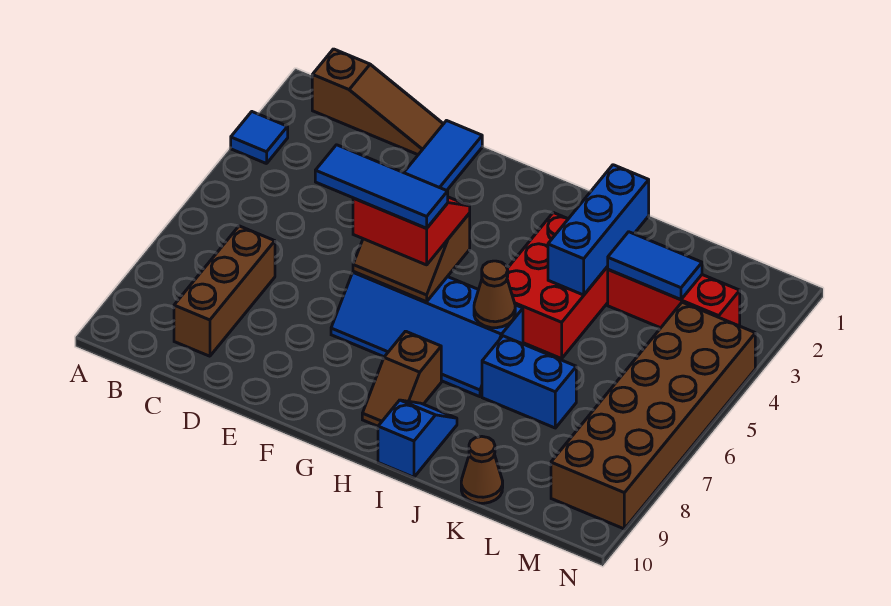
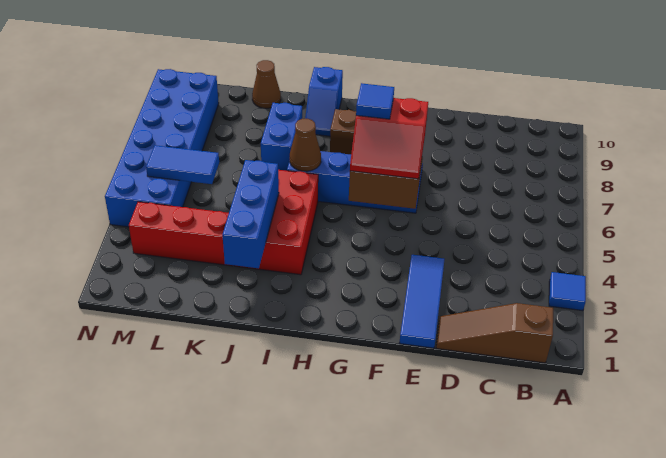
brown brick C7:C9 level 1 -> none
blue tile E6:G6 level 4 -> blue tile G6 level 4
blue brick J7:K7 level 1 -> blue brick J7:J8 level 1
blue tile K3:L3 level 2 -> blue tile L5:M5 level 2
brown brick M4:N9 level 1 -> blue brick M4:N9 level 1

